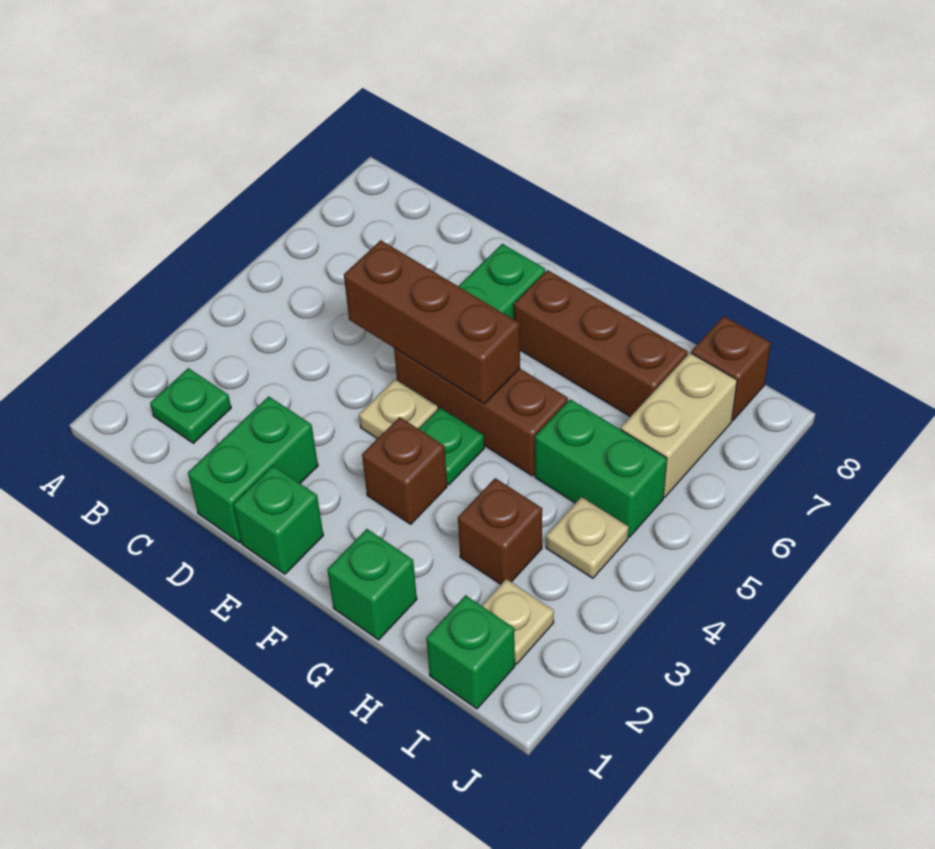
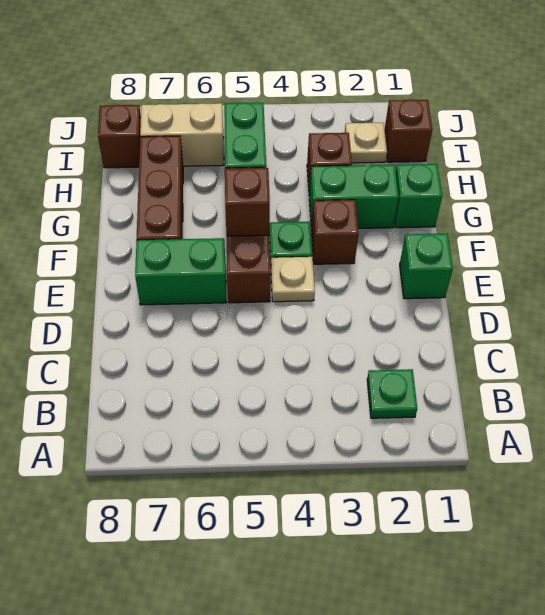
green brick D1:D2 level 1 -> green brick G2:G3 level 1
brown brick D5:F5 level 2 -> brown brick F5 level 2
green brick I1 level 1 -> brown brick I1 level 1
tan plate I4 level 1 -> none

